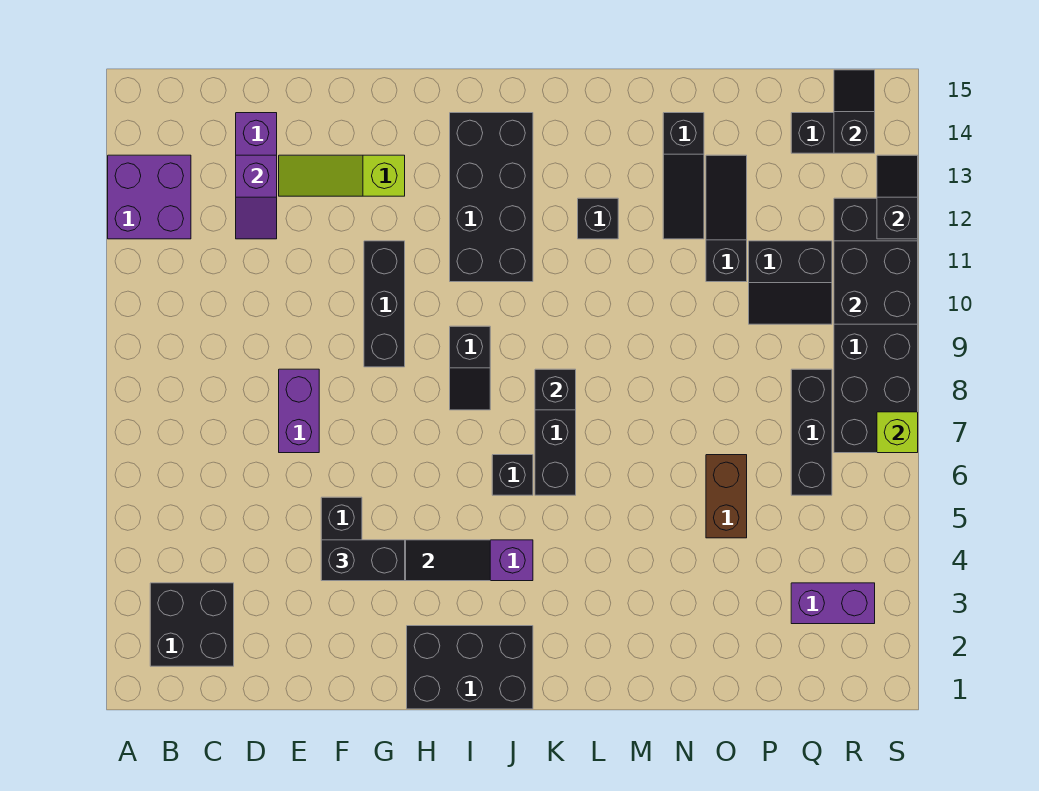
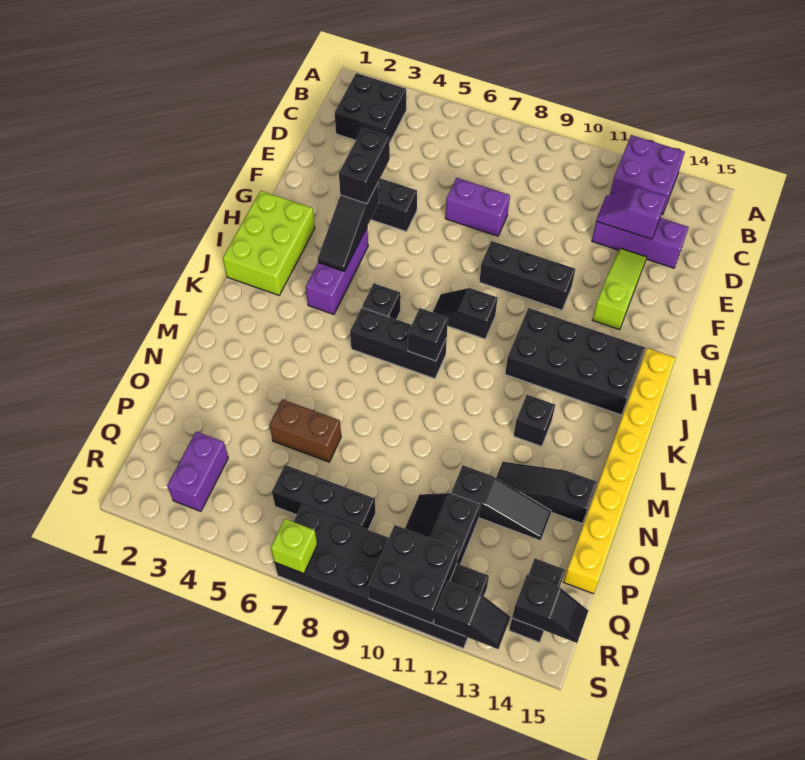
black brick H1:J2 level 1 -> lime brick H1:J2 level 1
none -> yellow brick I15:P15 level 1

